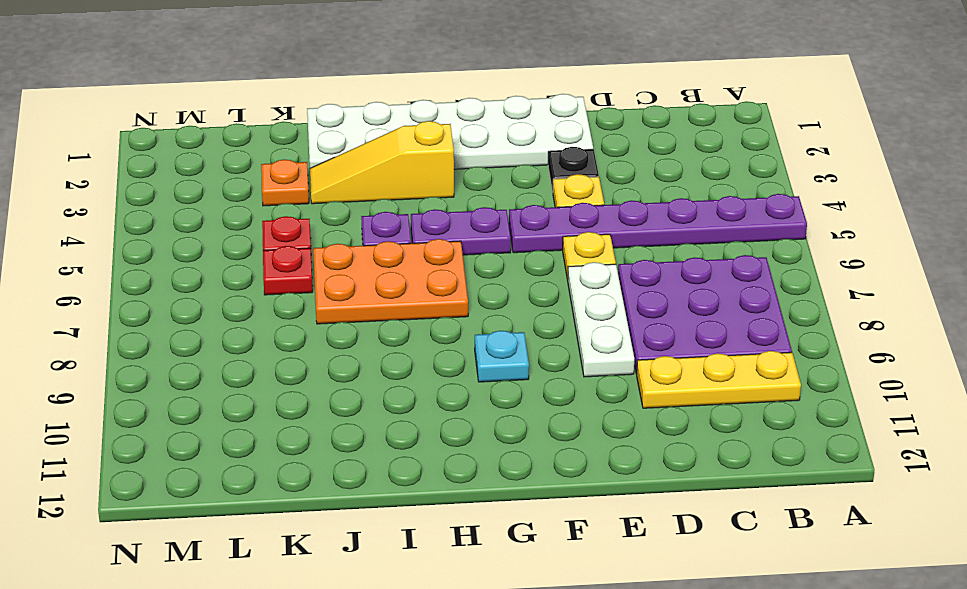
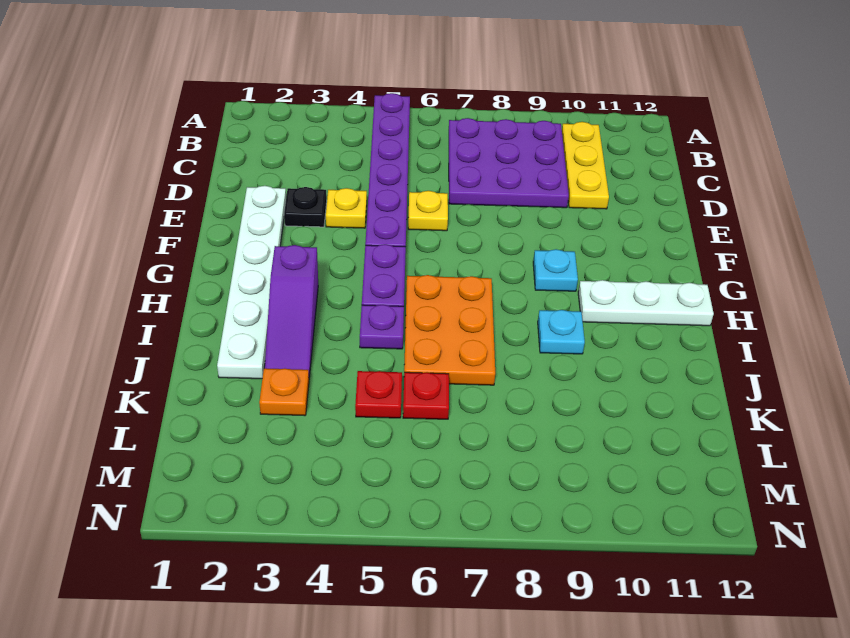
white plate E1:J2 level 1 -> white plate E2:J2 level 1
white plate E7:E9 level 1 -> white plate H10:H12 level 1
yellow slope H3:J3 level 1 top H -> purple slope H3:J3 level 1 top H
none -> cyan plate I9 level 1

